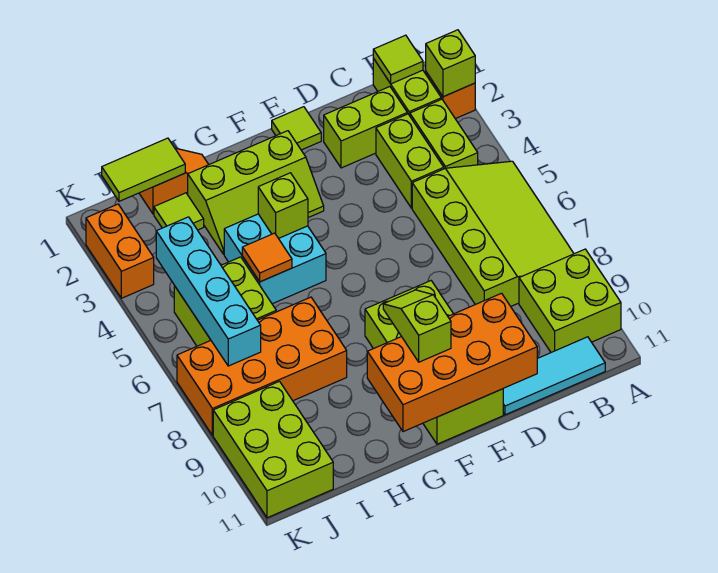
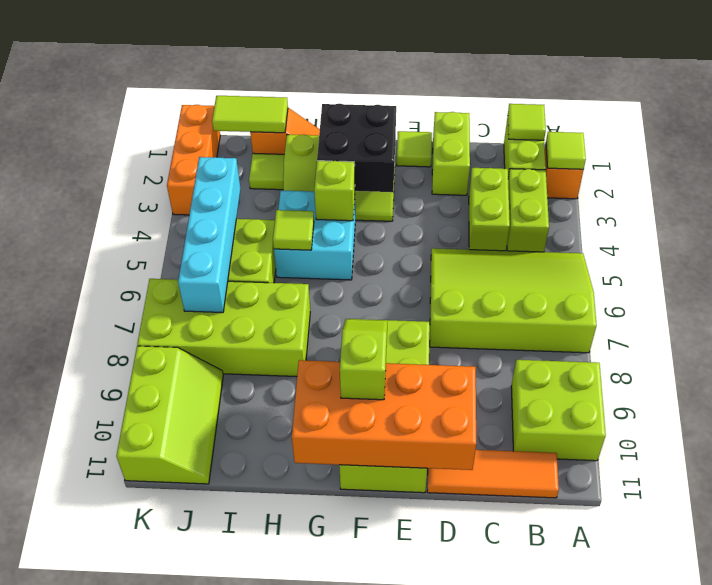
lime brick A2 level 2 -> lime tile A2 level 2
lime slope A5:C8 level 1 top C -> lime slope A5:D7 level 1 top 7
cyan tile B11:D11 level 1 -> orange tile B11:D11 level 1
lime brick C2:D2 level 1 -> lime brick D1:D2 level 1
none -> black brick F2:G3 level 2
orange tile H5 level 2 -> lime tile H5 level 2
orange brick H7:K8 level 1 -> lime brick H7:K8 level 1
lime brick J9:K11 level 1 -> lime slope J9:K11 level 1 top K
orange brick K2:K3 level 1 -> orange brick K1:K3 level 1

